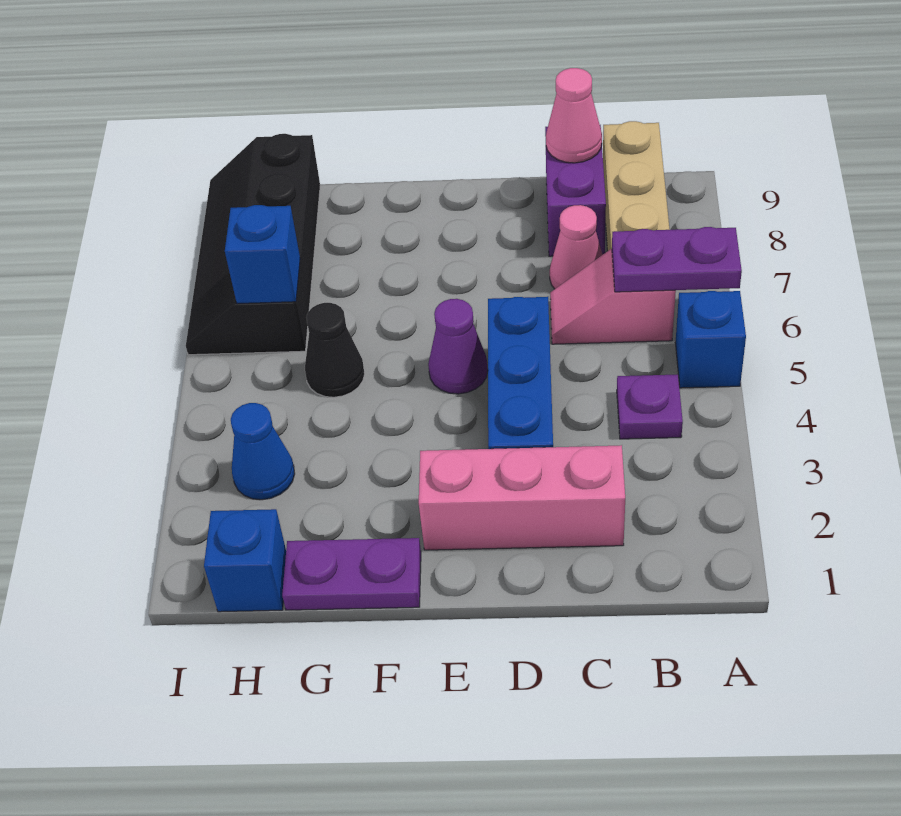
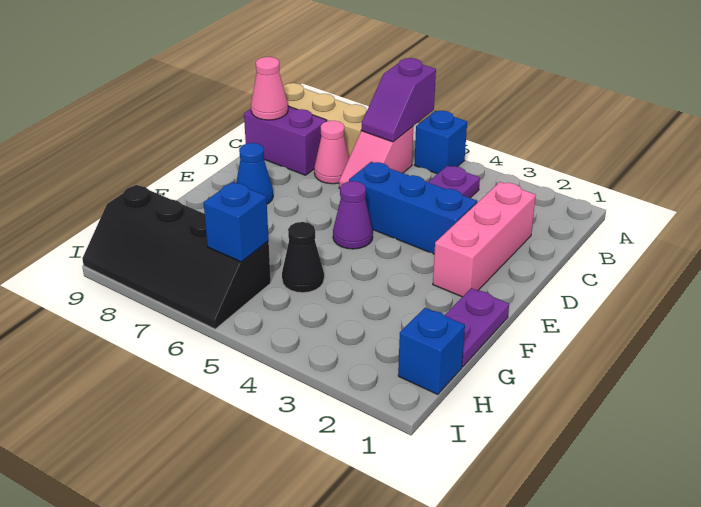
purple plate A6:B6 level 2 -> purple slope A6:B6 level 2 top A
blue cone H3 level 1 -> blue cone E8 level 1

